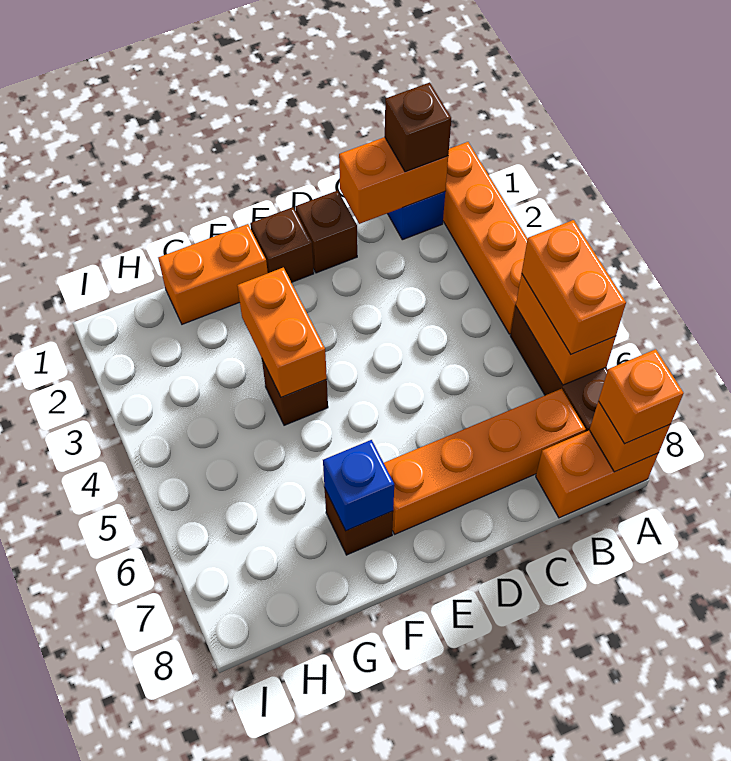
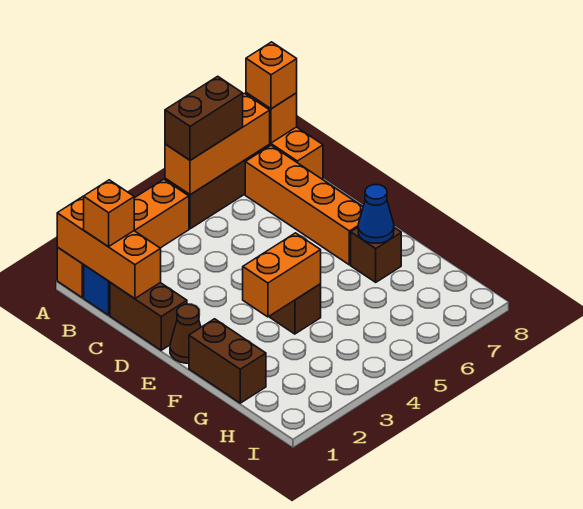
orange brick A5:A6 level 2 -> orange brick A5:A7 level 2
orange brick A5:A6 level 3 -> brown brick A5:A6 level 3
orange brick B1:C1 level 2 -> orange brick A1:C1 level 2
brown brick B1 level 3 -> orange brick B1 level 3
brown brick D1 level 1 -> brown brick C1:D1 level 1
brown brick E1 level 1 -> brown cone E1 level 1
orange brick F1:G1 level 1 -> brown brick F1:G1 level 1
blue brick F7 level 2 -> blue cone F7 level 2

